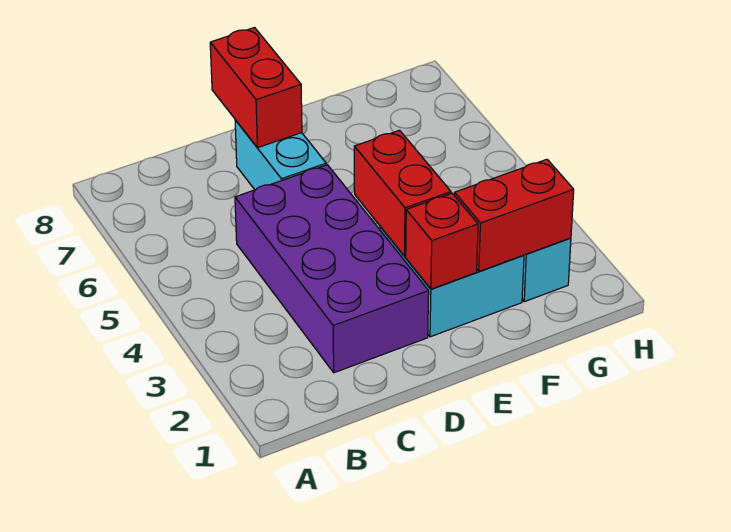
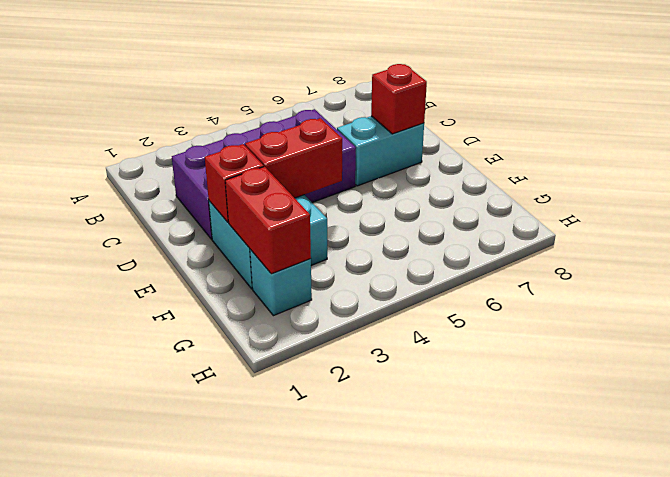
red brick D7:D8 level 2 -> red brick D7 level 2

